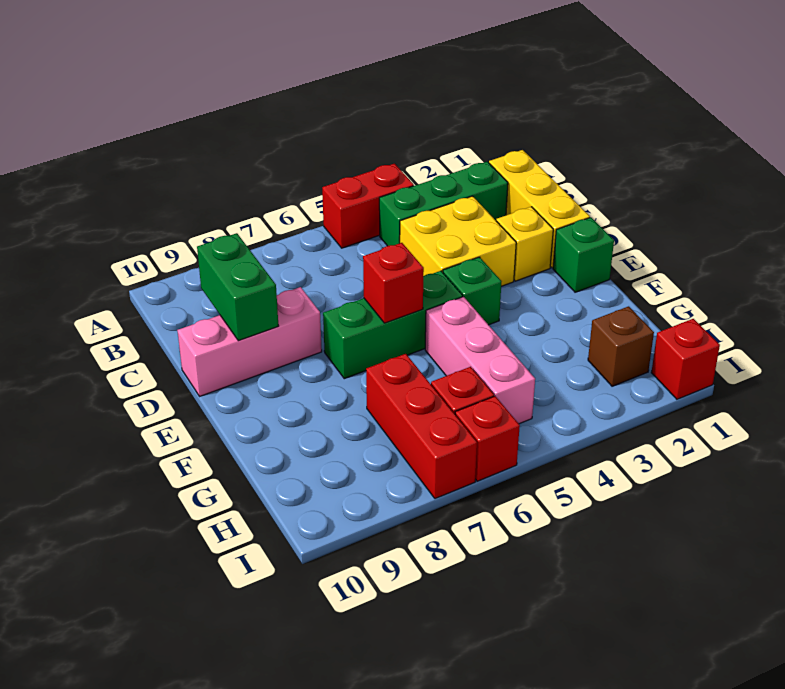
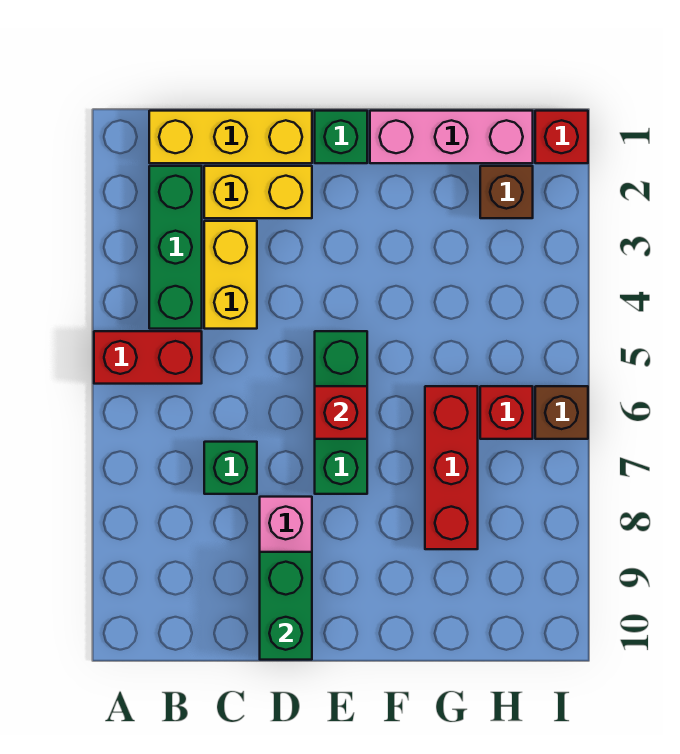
red brick A4:A5 level 1 -> red brick A5:B5 level 1
yellow brick C3:D4 level 1 -> yellow brick C3:C4 level 1
green brick C9:D9 level 2 -> green brick D9:D10 level 2
yellow brick D2 level 1 -> yellow brick C2:D2 level 1
green brick E4 level 1 -> green brick C7 level 1
pink brick F5:H5 level 1 -> pink brick F1:H1 level 1
red brick G7:I7 level 1 -> red brick G6:G8 level 1
red brick I6 level 1 -> brown brick I6 level 1

